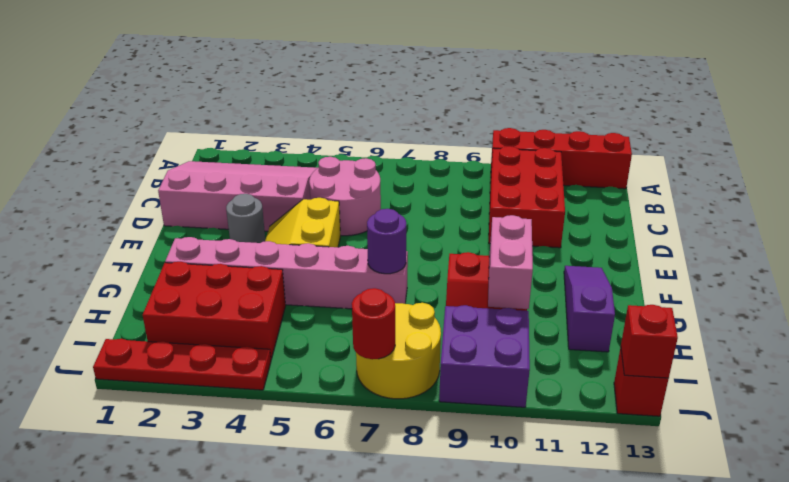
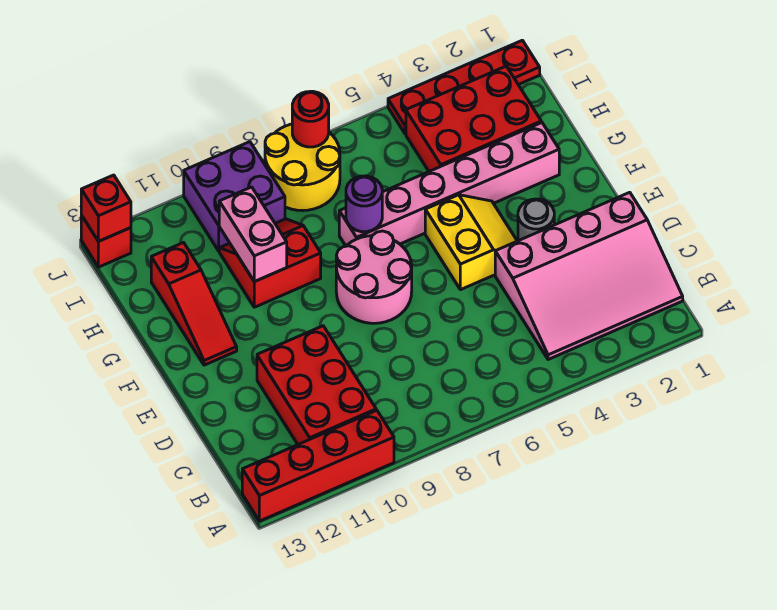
pink round brick C5:D6 level 1 -> pink round brick E7:F8 level 1
purple slope F12:H12 level 1 top H -> red slope F12:H12 level 1 top H

